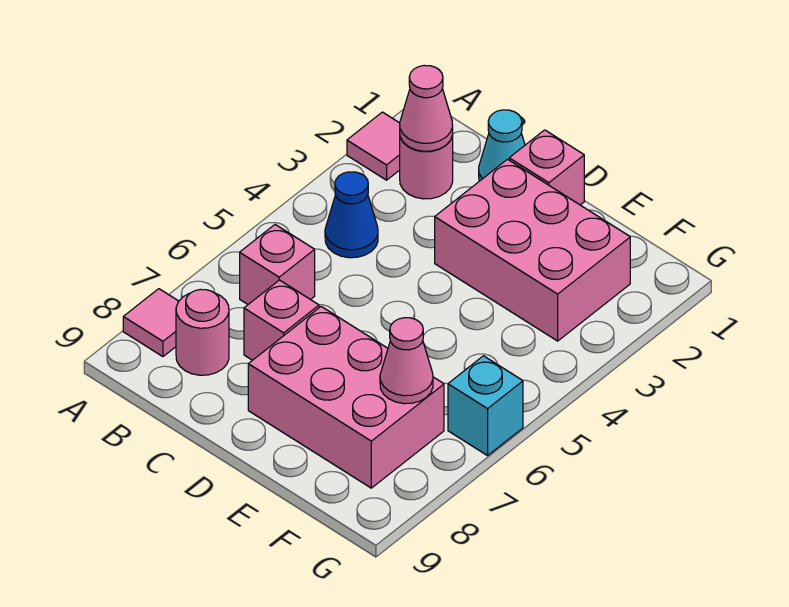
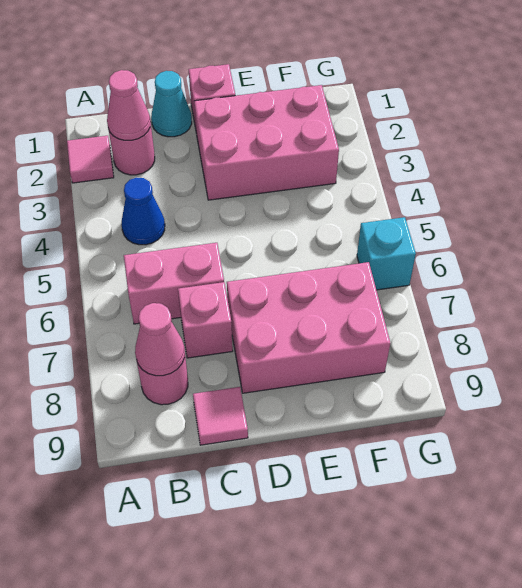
pink tile A8 level 1 -> pink tile C9 level 1
pink brick B6 level 1 -> pink brick B6:C6 level 1
pink cone F7 level 2 -> pink cone B8 level 2

